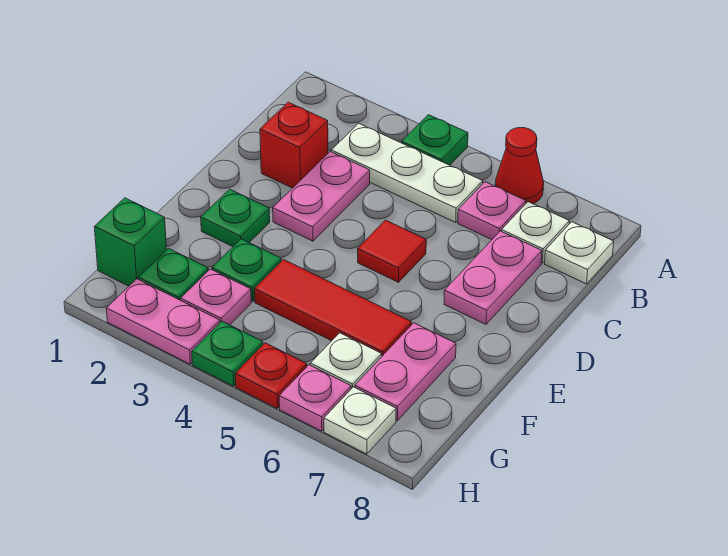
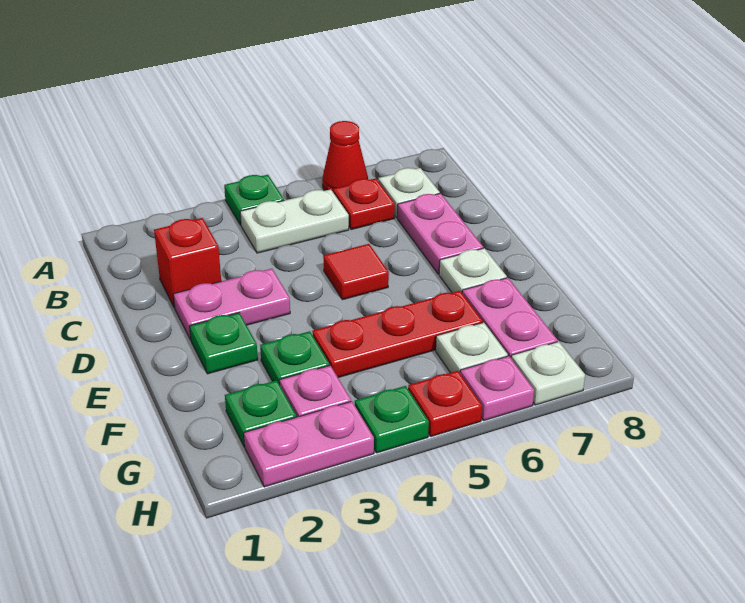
white plate B3:B5 level 1 -> white plate B4:B5 level 1
pink plate B6 level 1 -> red plate B6 level 1
white plate B8 level 1 -> white plate E7 level 1
pink plate C3:D3 level 1 -> pink plate D2:D3 level 1
red tile F4:F6 level 1 -> red plate F4:F6 level 1
green brick G1 level 1 -> none

